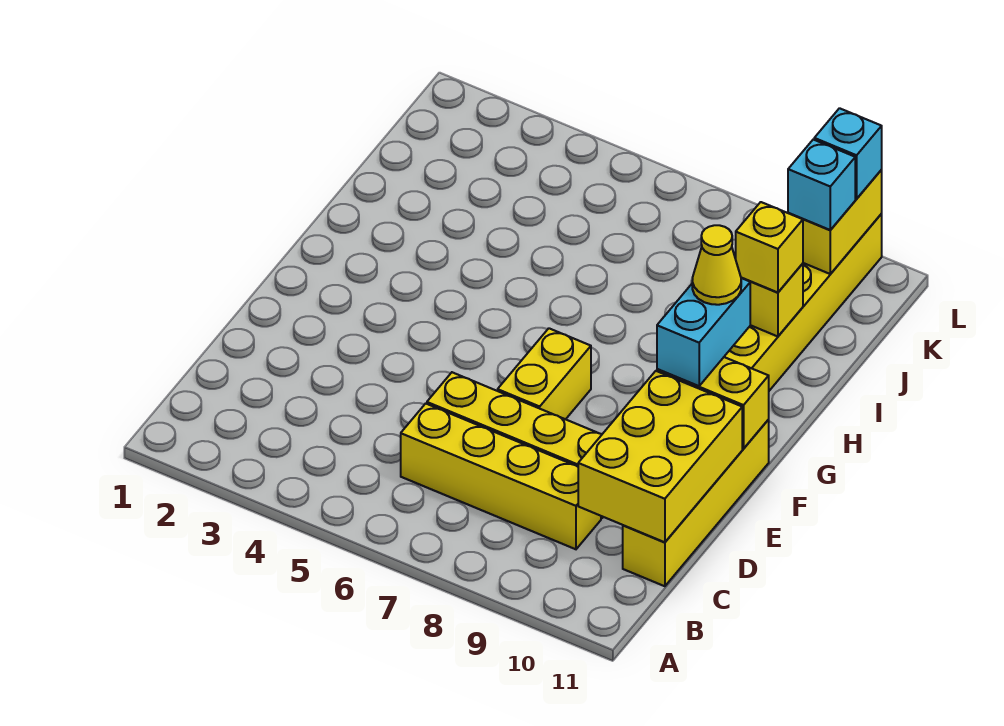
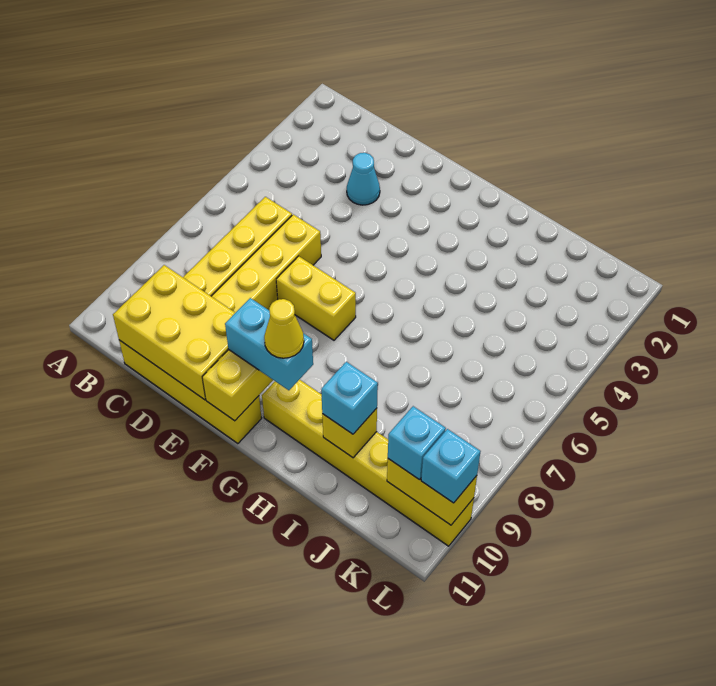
none -> cyan cone D3 level 1
yellow brick I10 level 3 -> cyan brick I10 level 3

